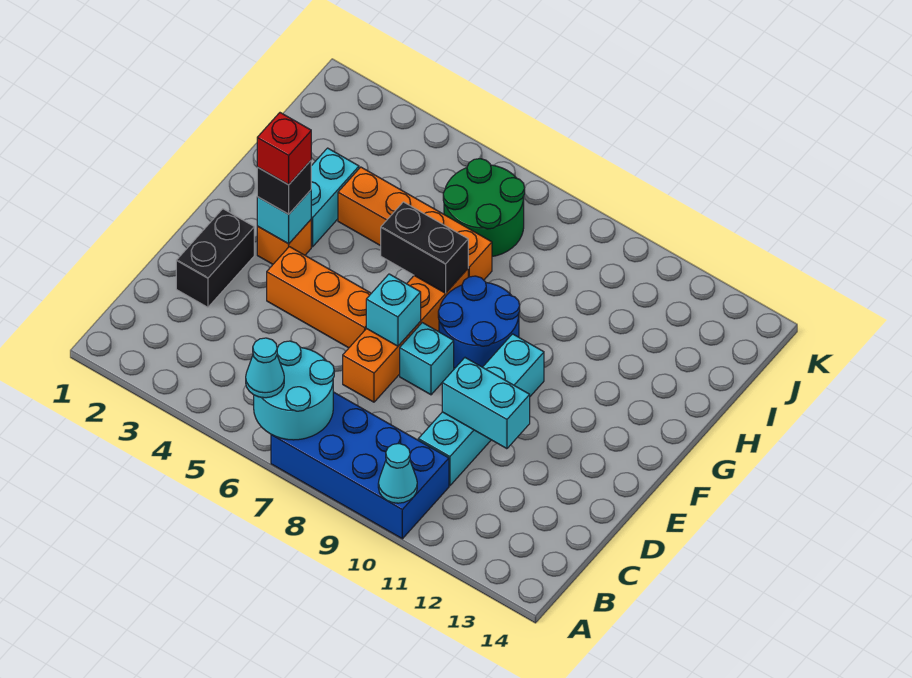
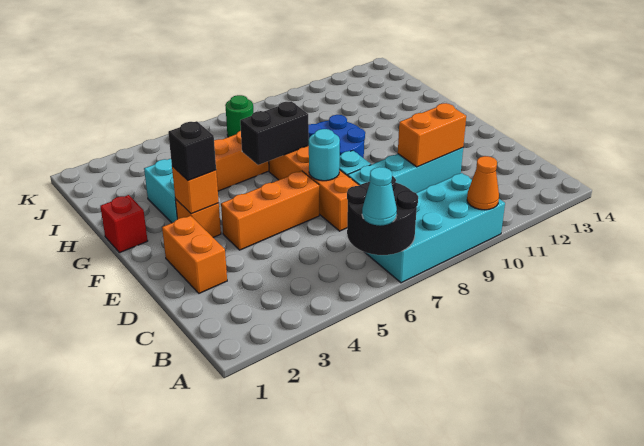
cyan round brick A6:B7 level 2 -> black round brick A6:B7 level 2
blue brick A7:B10 level 1 -> cyan brick A7:B10 level 1
cyan cone A10 level 2 -> orange cone A10 level 2
cyan brick C10:F10 level 1 -> cyan brick D8:D11 level 1
black brick D2:E2 level 1 -> orange brick D2:E2 level 1
cyan brick D10:D11 level 2 -> orange brick D10:D11 level 2
cyan brick E7 level 2 -> cyan round brick E7 level 2
cyan brick F3 level 2 -> orange brick F3 level 2
red brick F3 level 4 -> red brick G1 level 1
green round brick I6:J7 level 1 -> green round brick J7 level 1

